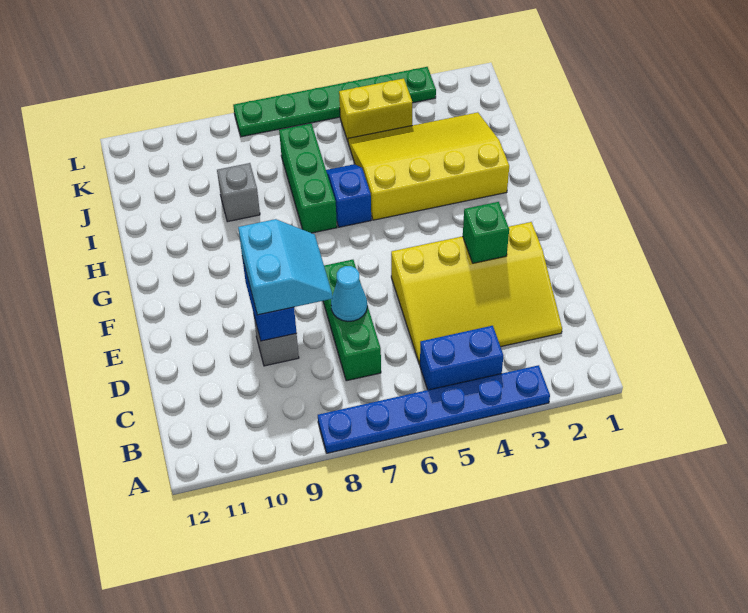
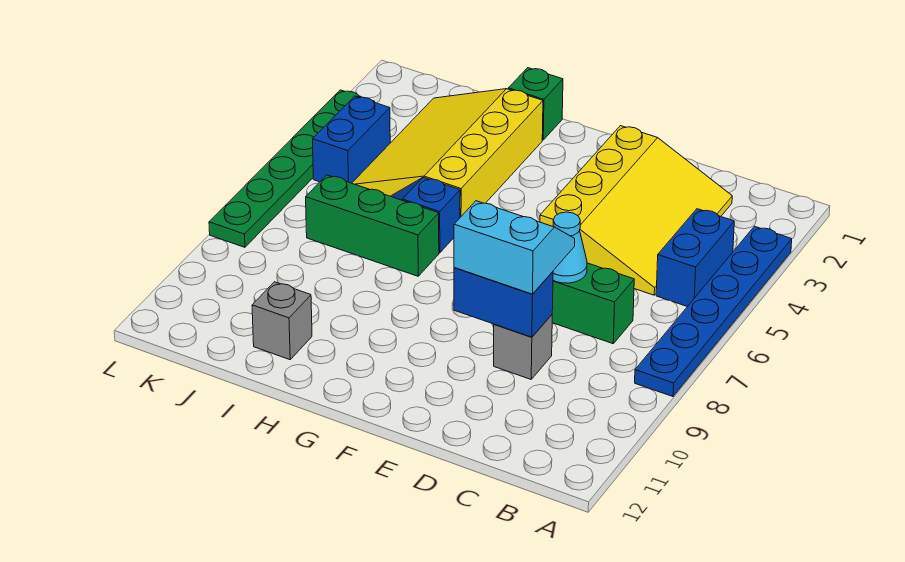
green brick E3 level 2 -> green brick H1 level 1
grey brick I9 level 1 -> grey brick I11 level 1
yellow brick K4:K5 level 1 -> blue brick K4:K5 level 1

